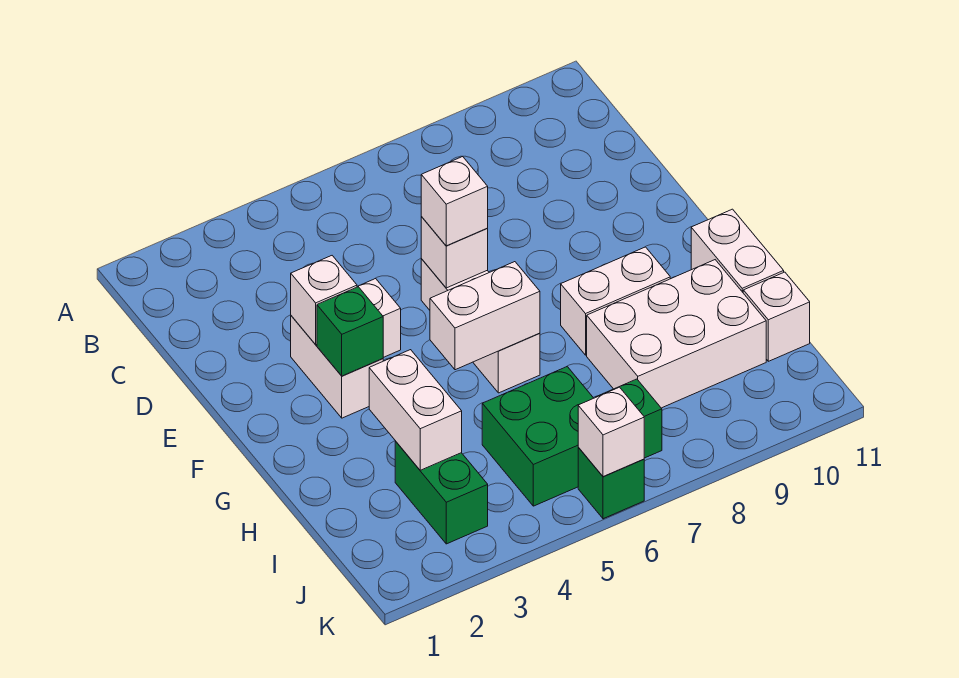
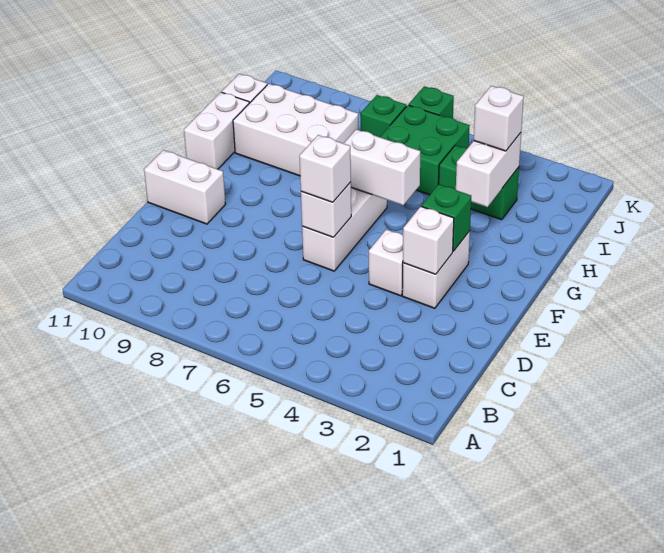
white brick G8:G9 level 1 -> white brick E10:E11 level 1
green brick I3:J3 level 1 -> green brick I3:I4 level 1
white brick K6 level 2 -> white brick I3 level 3

